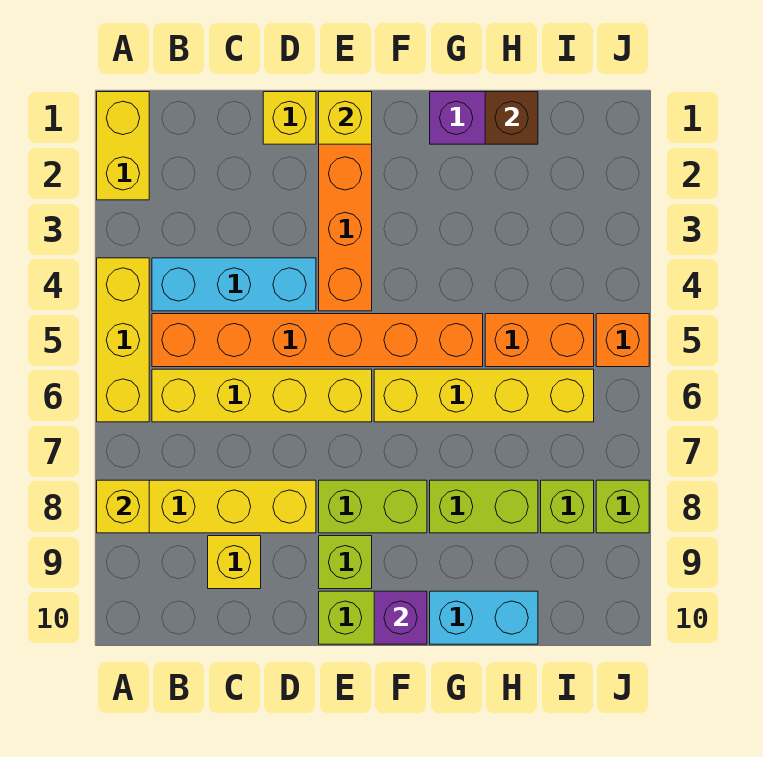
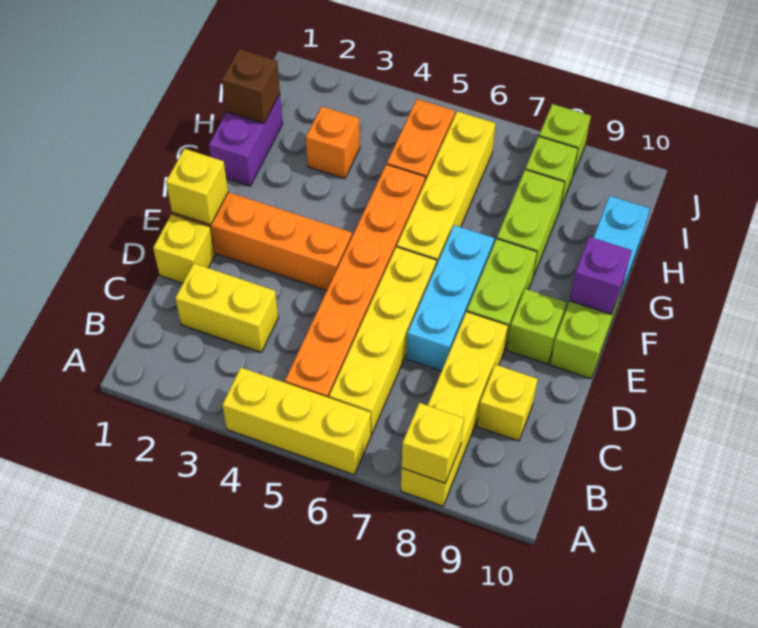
yellow brick A1:A2 level 1 -> yellow brick C2:C3 level 1
cyan brick B4:D4 level 1 -> cyan brick D7:F7 level 1
orange brick J5 level 1 -> orange brick H3 level 1

